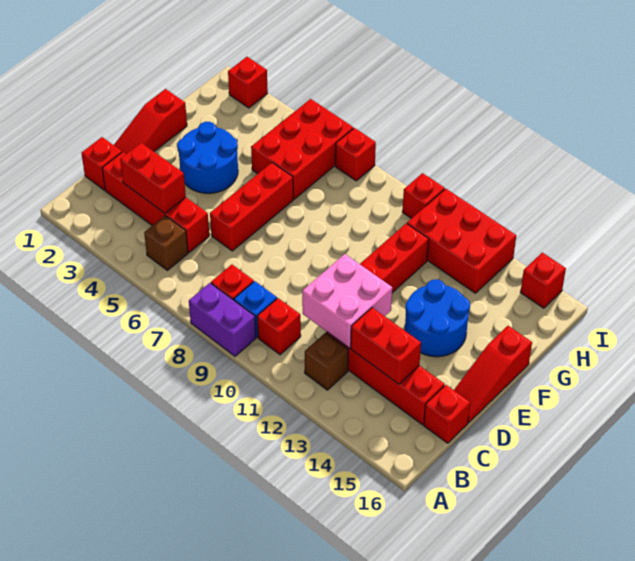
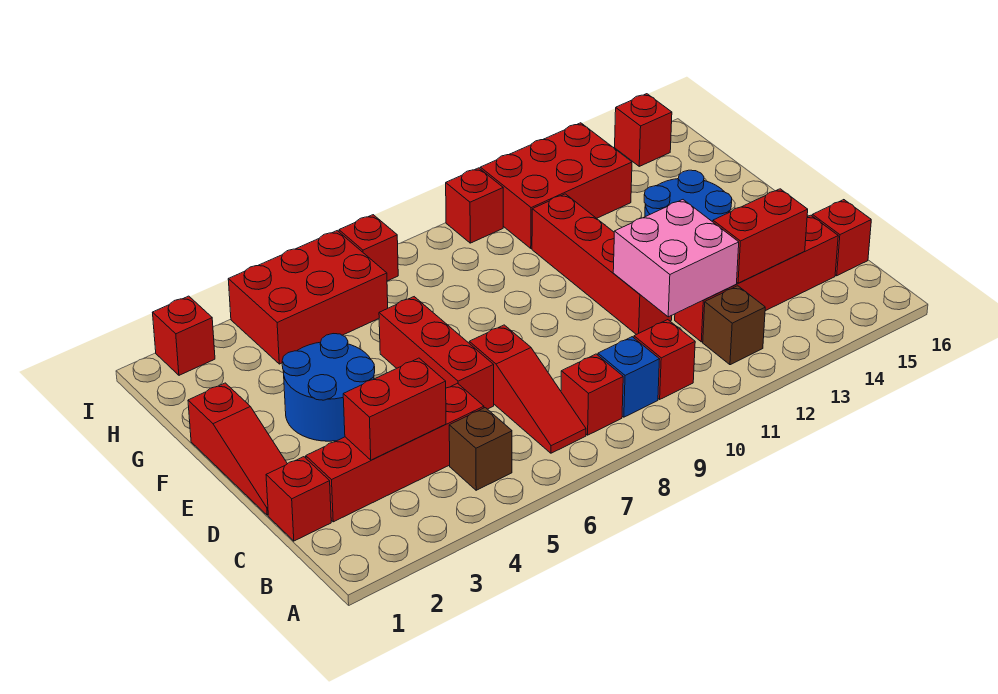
purple brick A8:A9 level 1 -> none
red slope D16:F16 level 1 top F -> red slope B7:D7 level 1 top D
red brick G5:I6 level 1 -> red brick H4:I6 level 1

